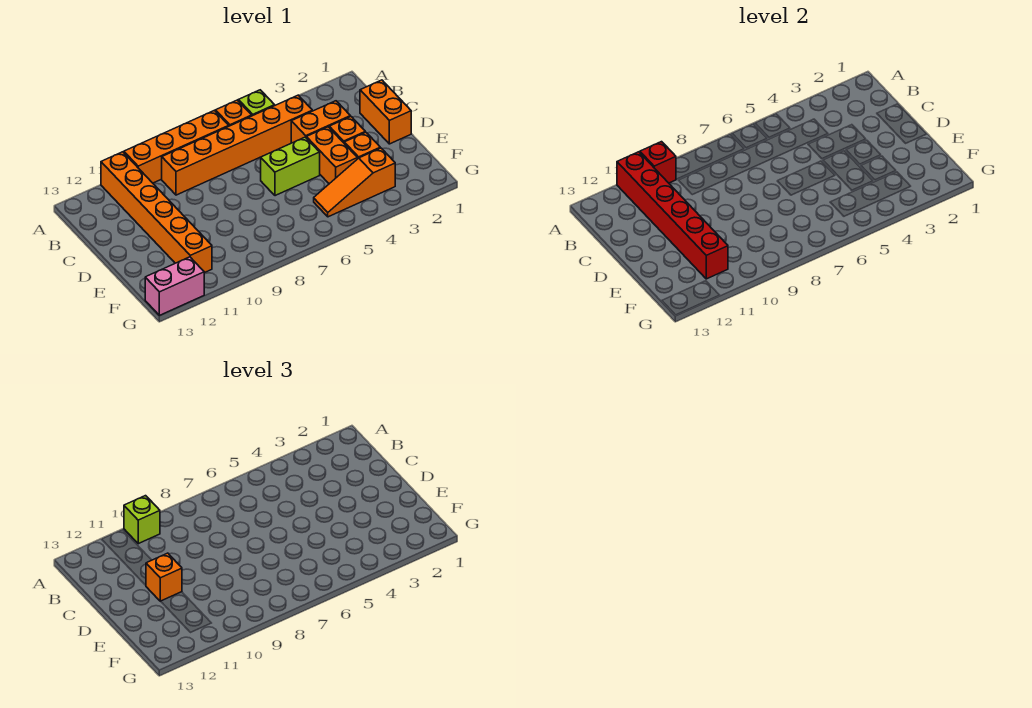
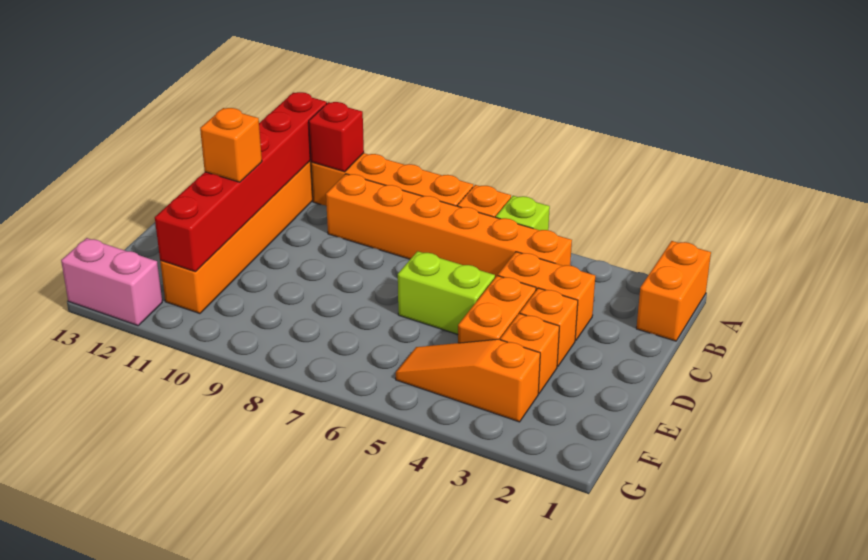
lime brick A10 level 3 -> none
orange brick C1:D1 level 1 -> orange brick A1:B1 level 1

